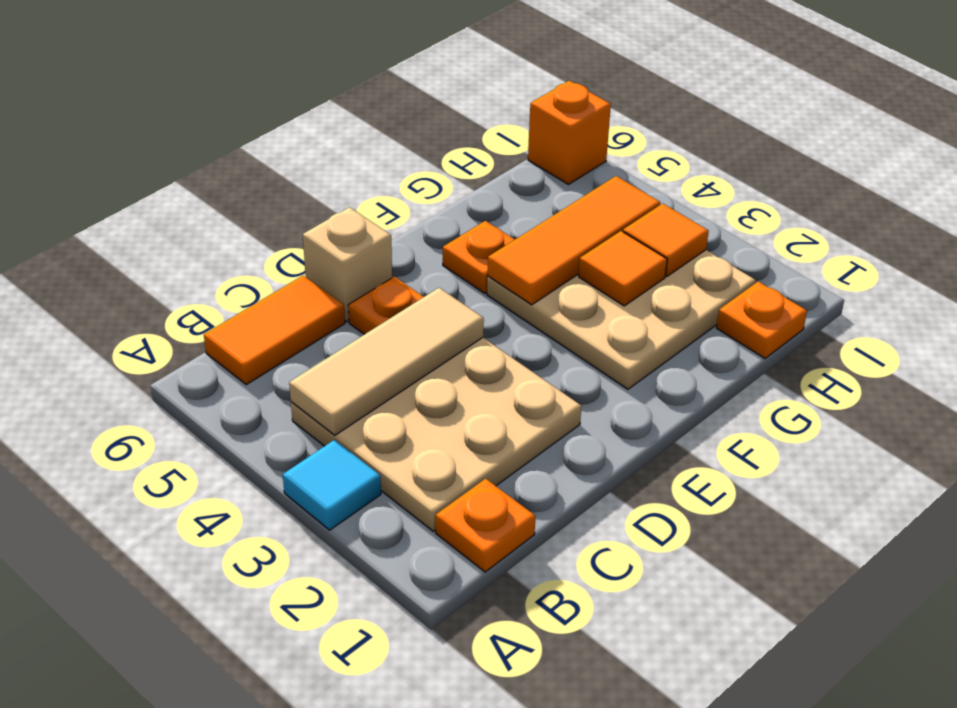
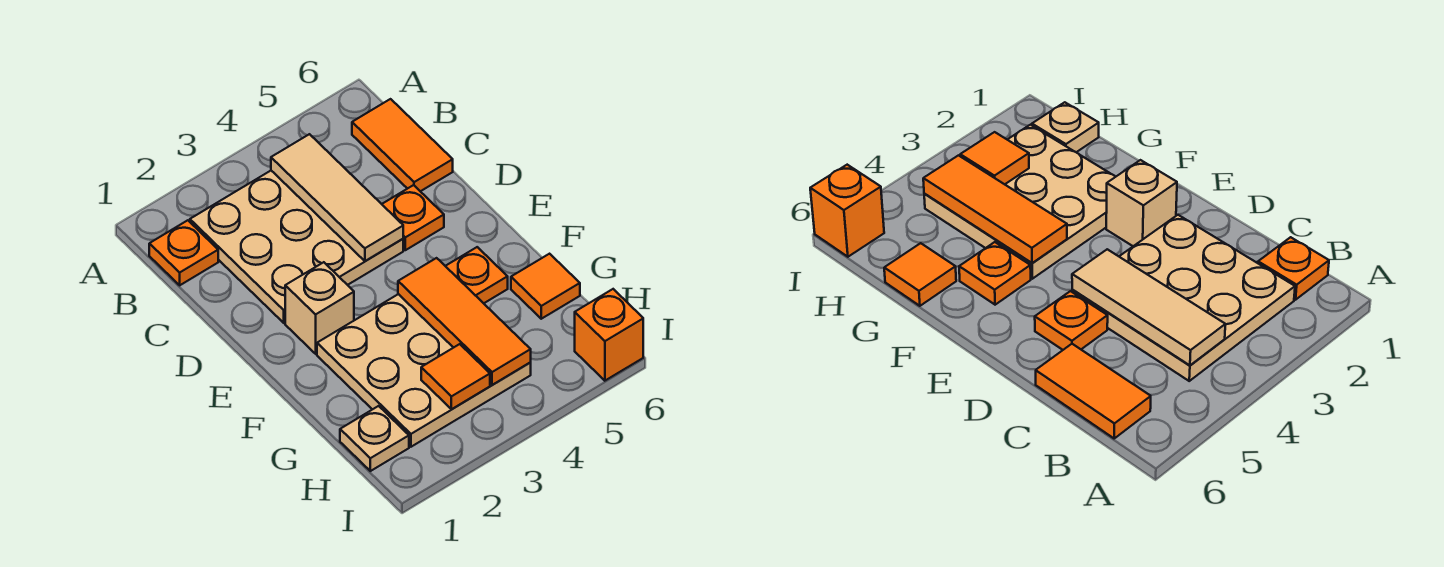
cyan tile A3 level 1 -> none
tan brick D6 level 1 -> tan brick E2 level 1
orange tile G3 level 2 -> orange tile G6 level 1
orange plate H1 level 1 -> tan plate H1 level 1

